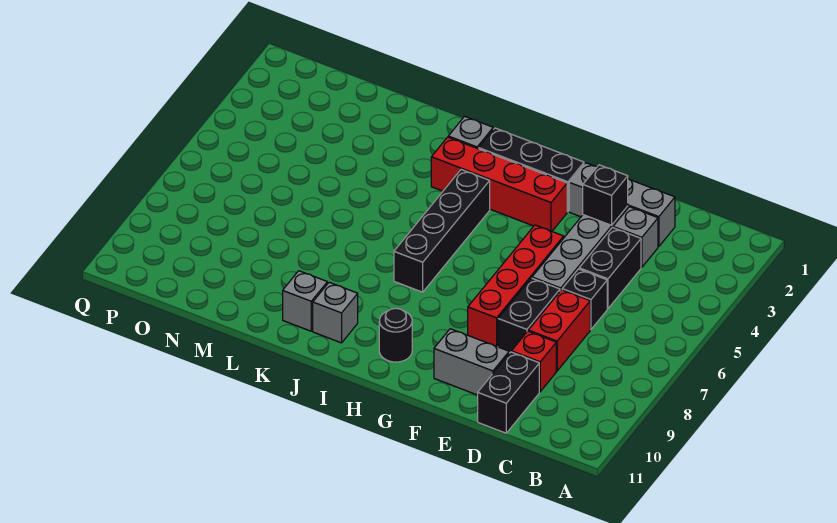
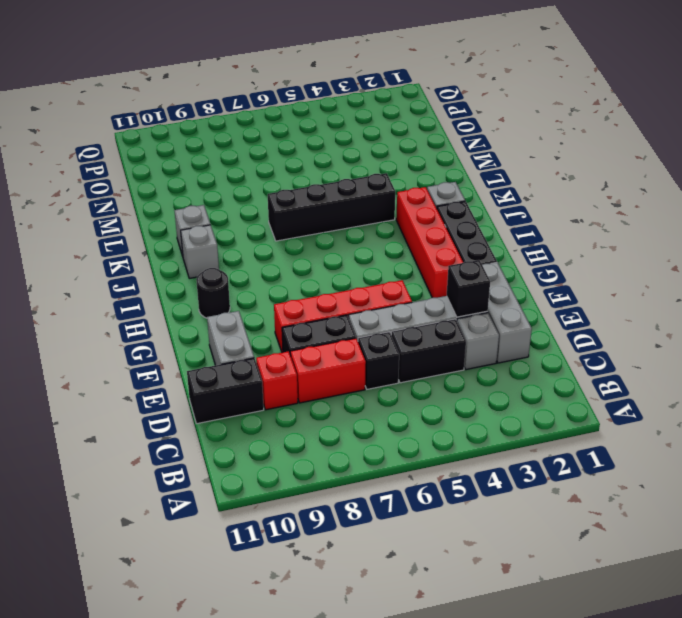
black brick I4:I7 level 1 -> black brick K4:K7 level 1

